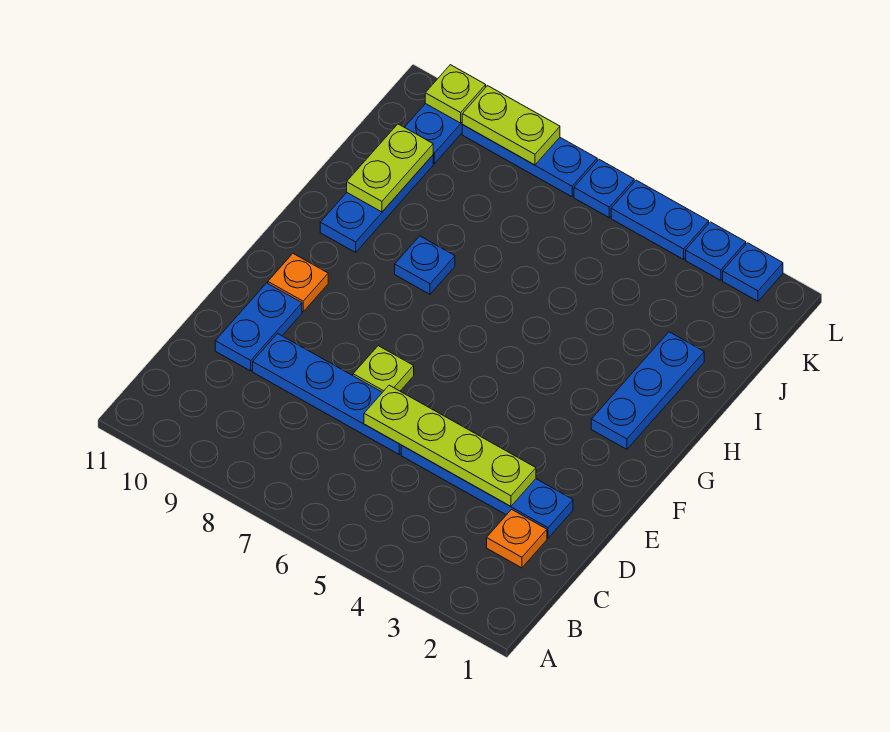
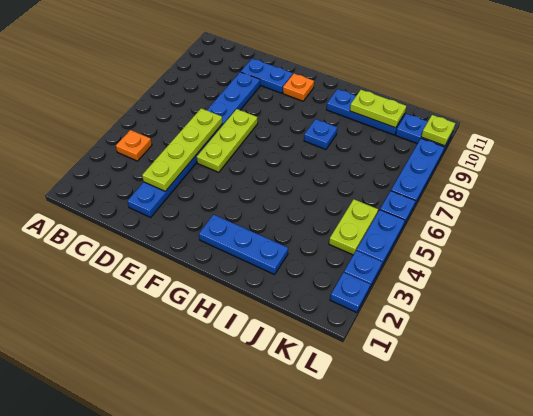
orange plate C2 level 1 -> orange plate B4 level 1
lime plate E7 level 1 -> lime plate E5:E7 level 1
lime plate L8:L9 level 2 -> lime plate K4:K5 level 1

